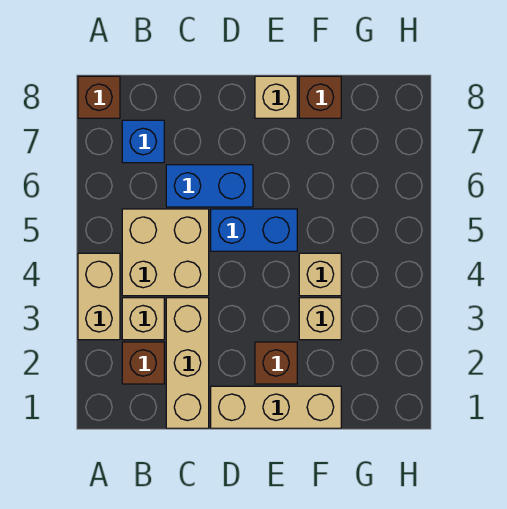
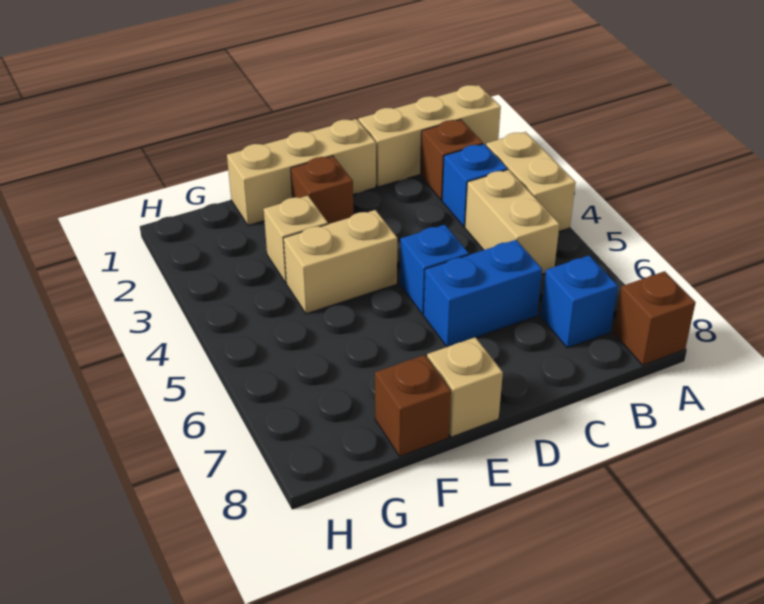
tan brick B3 level 1 -> blue brick B3 level 1
tan brick B4:C5 level 1 -> tan brick B4:B5 level 1
tan brick C1:C3 level 1 -> tan brick A1:C1 level 1
blue brick D5:E5 level 1 -> blue brick D5 level 1
tan brick F4 level 1 -> tan brick E4:F4 level 1

